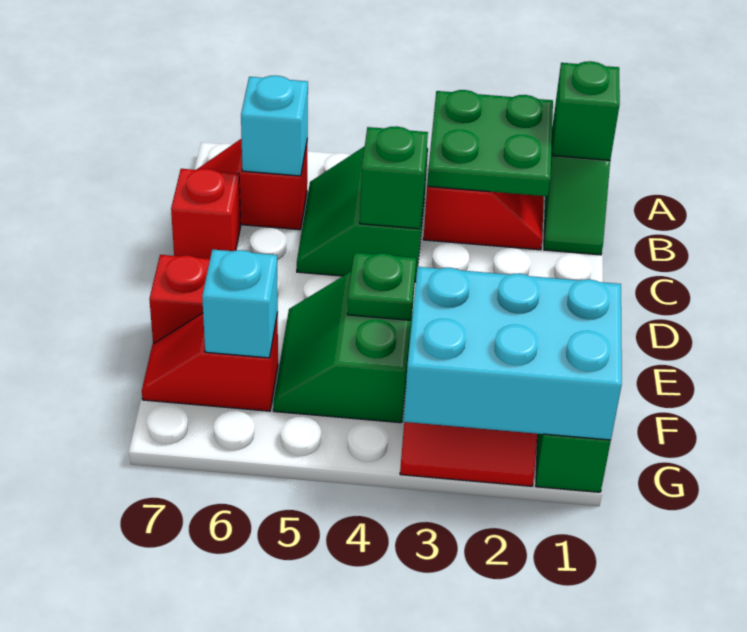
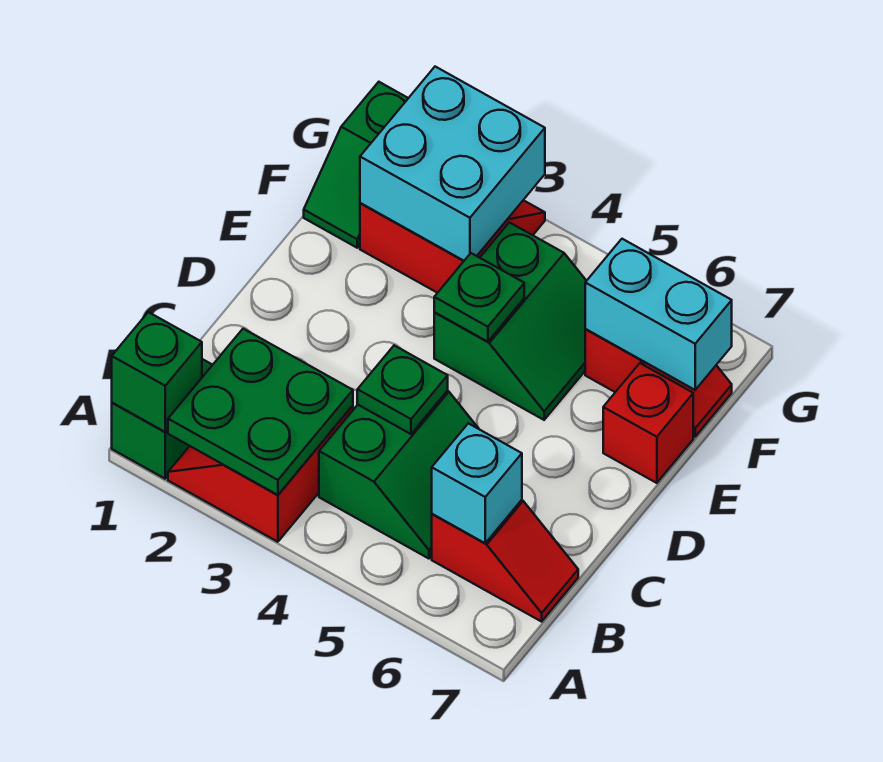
green brick C4 level 2 -> green plate C4 level 2
red brick C7 level 1 -> none
cyan brick F1:G3 level 2 -> cyan brick F2:G3 level 2
cyan brick F6 level 2 -> cyan brick F6:F7 level 2

